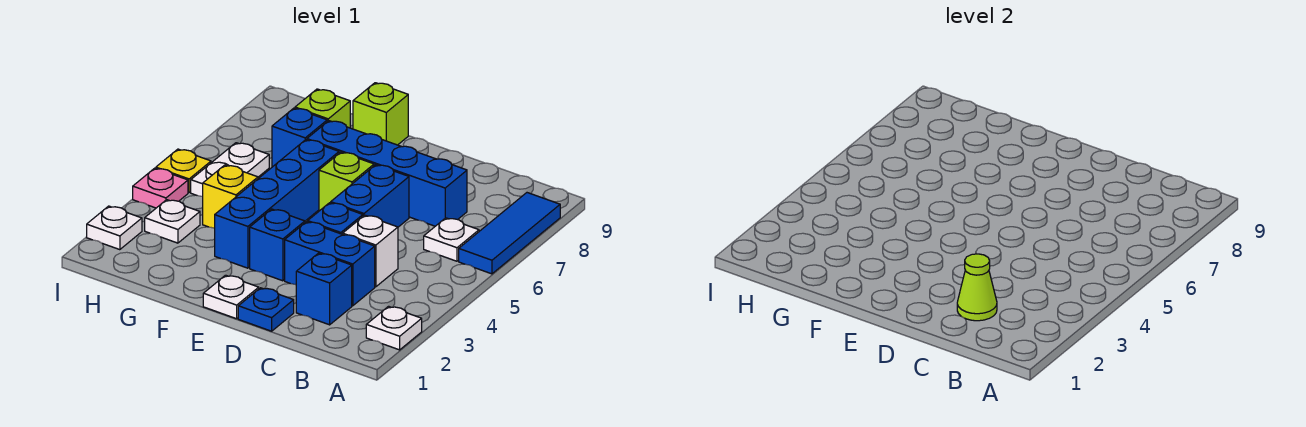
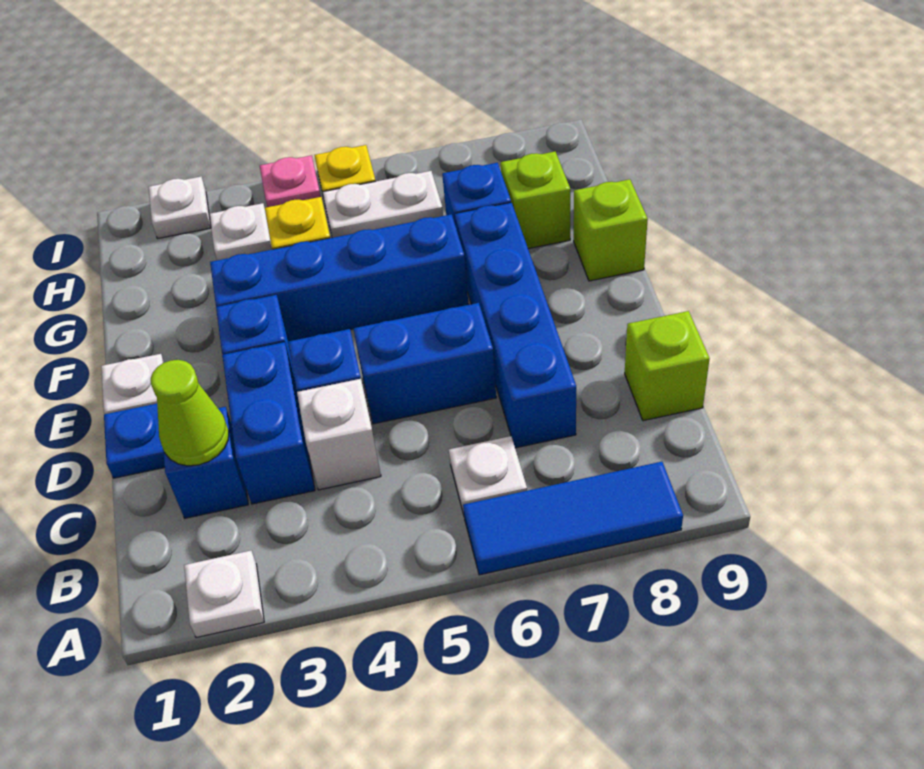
lime brick E6 level 1 -> lime brick C9 level 1

